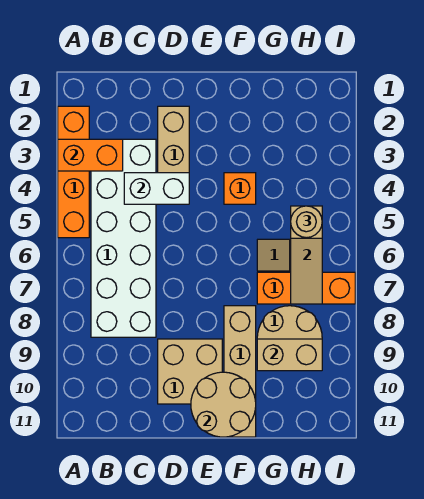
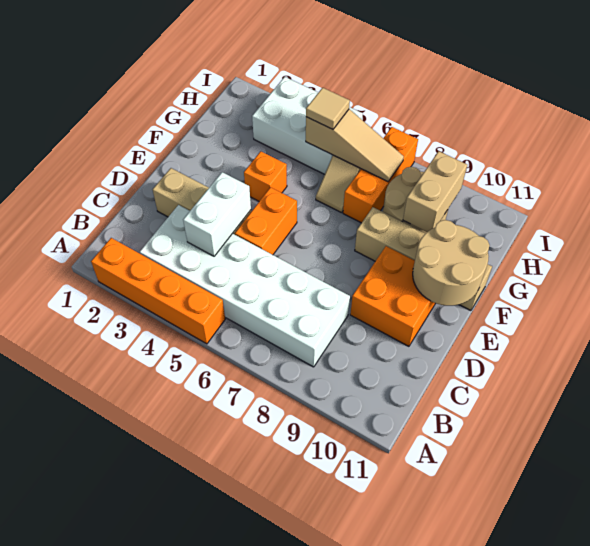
orange brick A3:B3 level 2 -> orange brick D5:E5 level 1
tan brick D9:E10 level 1 -> orange brick D9:E10 level 1
none -> white brick H3:I5 level 1
tan round brick H5 level 3 -> tan tile H5 level 3

